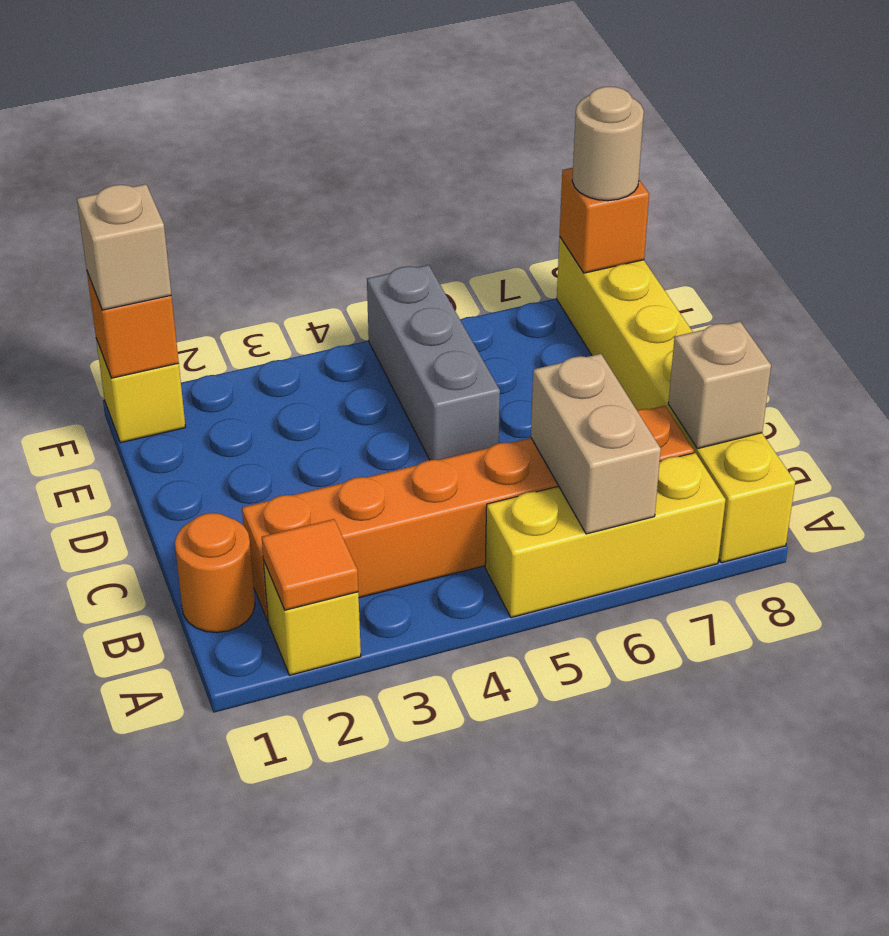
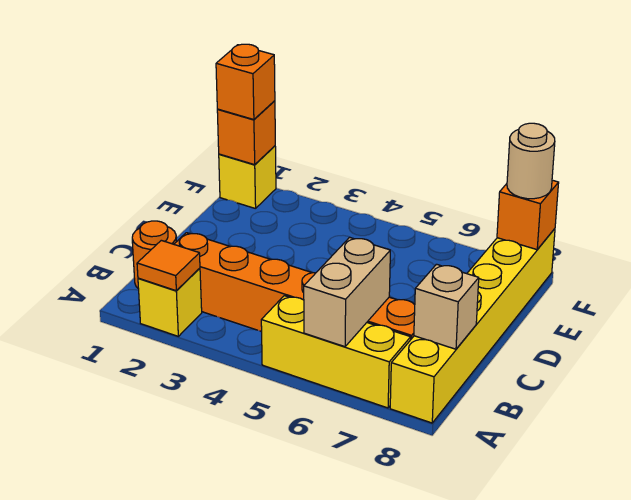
grey brick D5:F5 level 1 -> none
tan brick F1 level 3 -> orange brick F1 level 3

